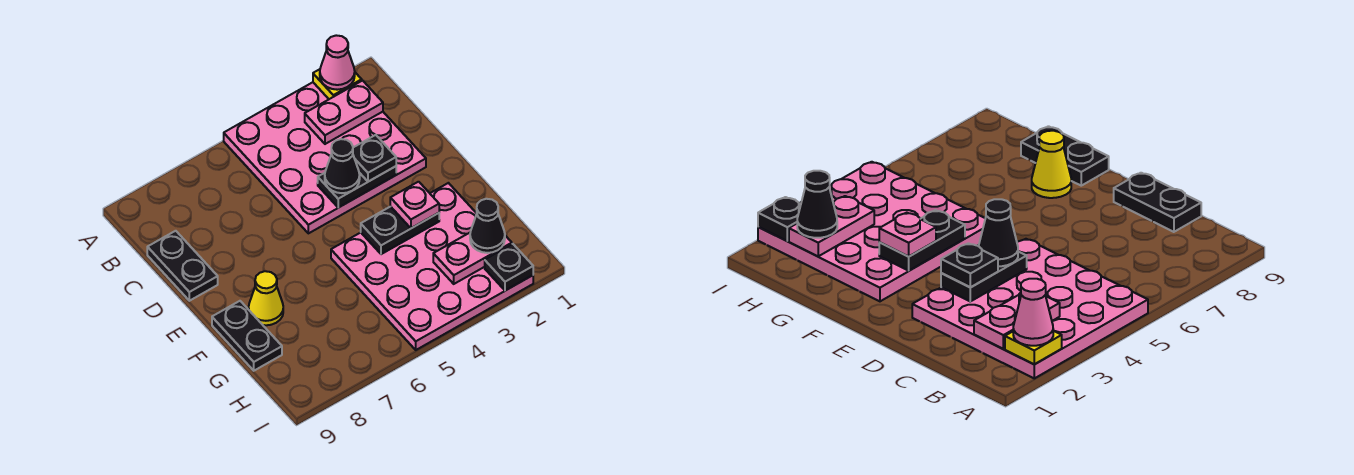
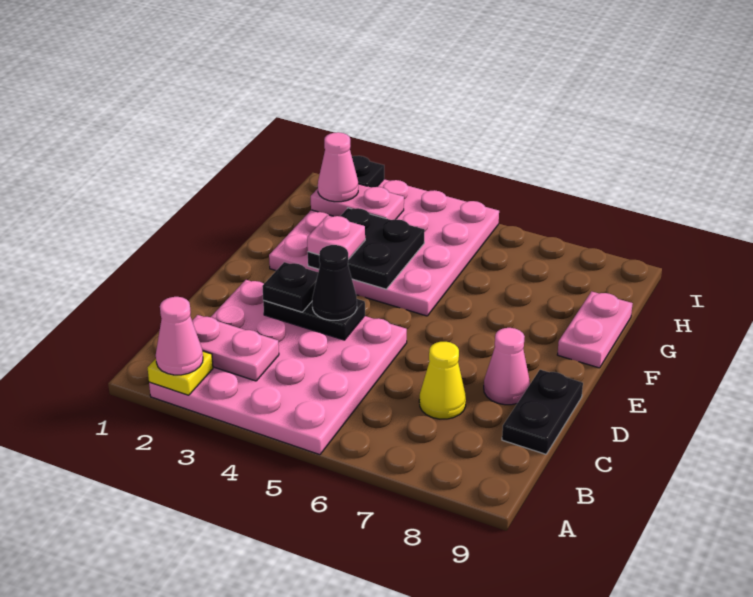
none -> pink cone D8 level 1
black plate F3:F4 level 2 -> black plate F3:G4 level 2
yellow cone F8 level 1 -> yellow cone C7 level 1
black plate F9:G9 level 1 -> pink plate F9:G9 level 1
black cone H2 level 3 -> pink cone H2 level 3

